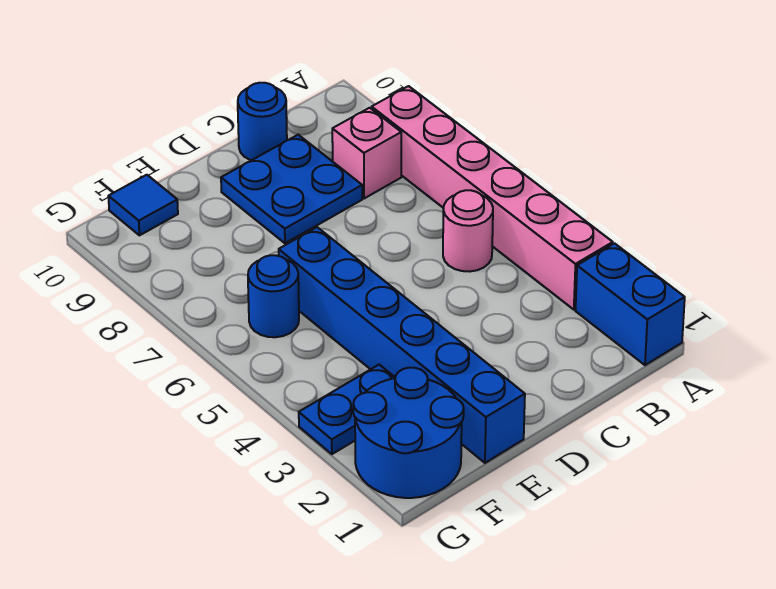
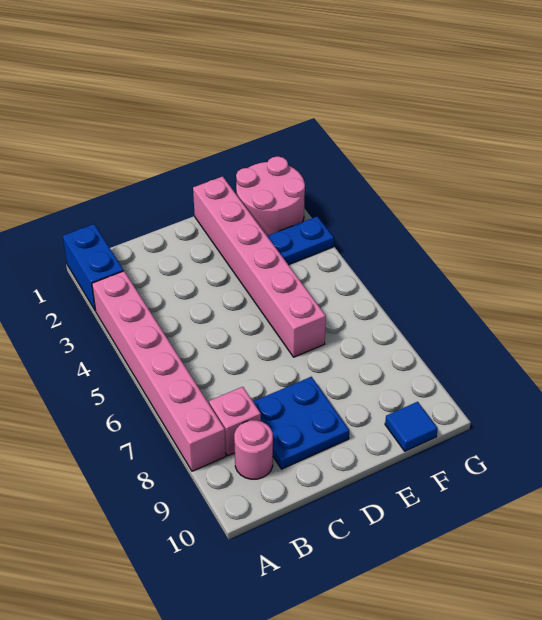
pink round brick B5 level 1 -> pink round brick B9 level 1
blue round brick C10 level 1 -> none
blue brick E1:E6 level 1 -> pink brick E1:E6 level 1
blue round brick F1:G2 level 1 -> pink round brick F1:G2 level 1
blue round brick F6 level 1 -> none

